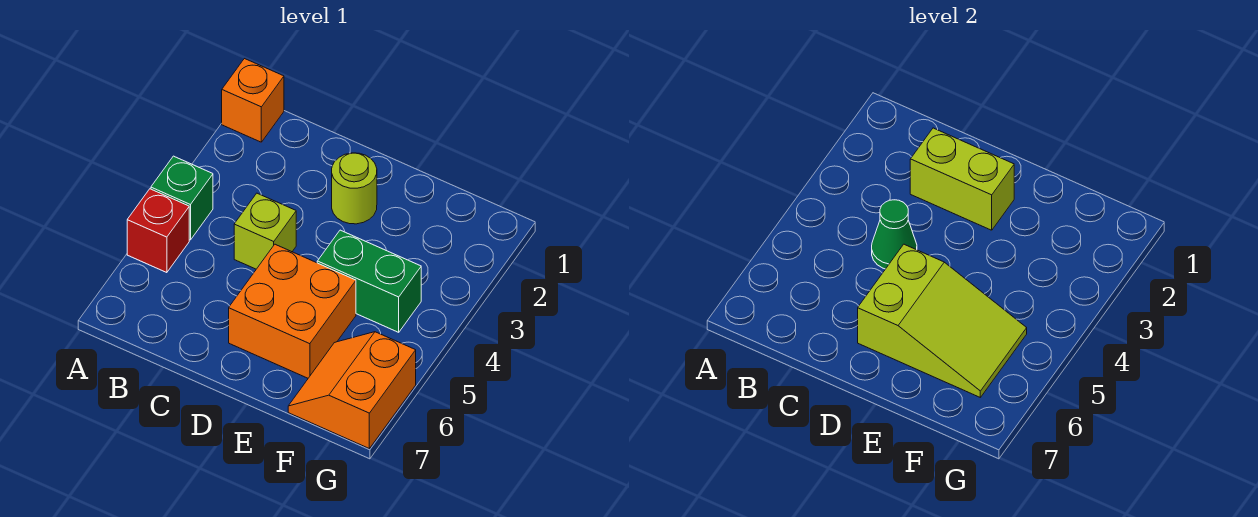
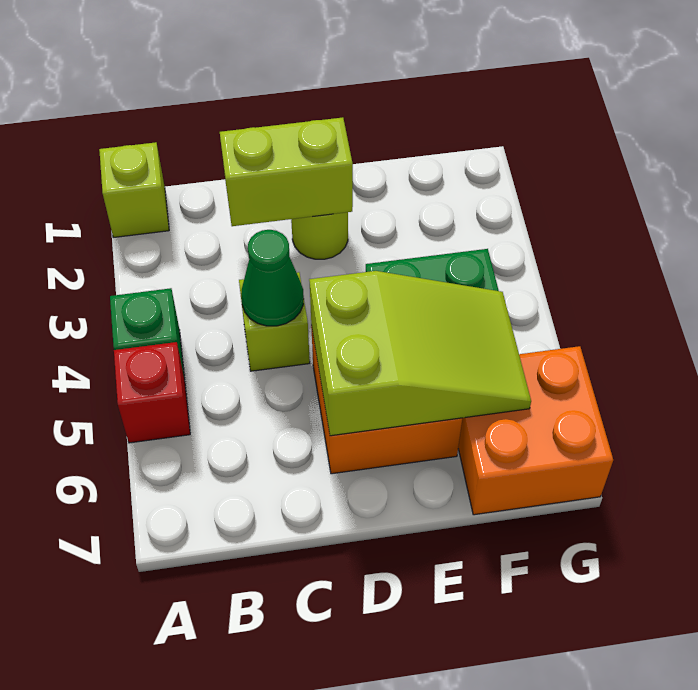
orange brick A1 level 1 -> lime brick A1 level 1
orange slope F6:G7 level 1 top G -> orange brick F6:G7 level 1

